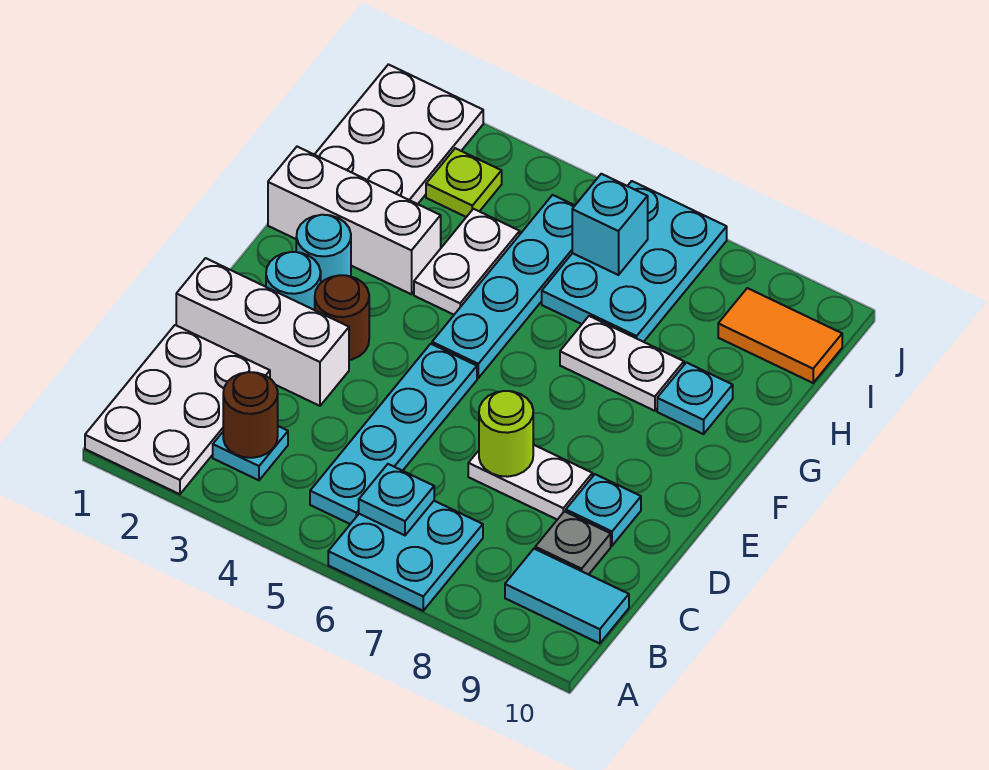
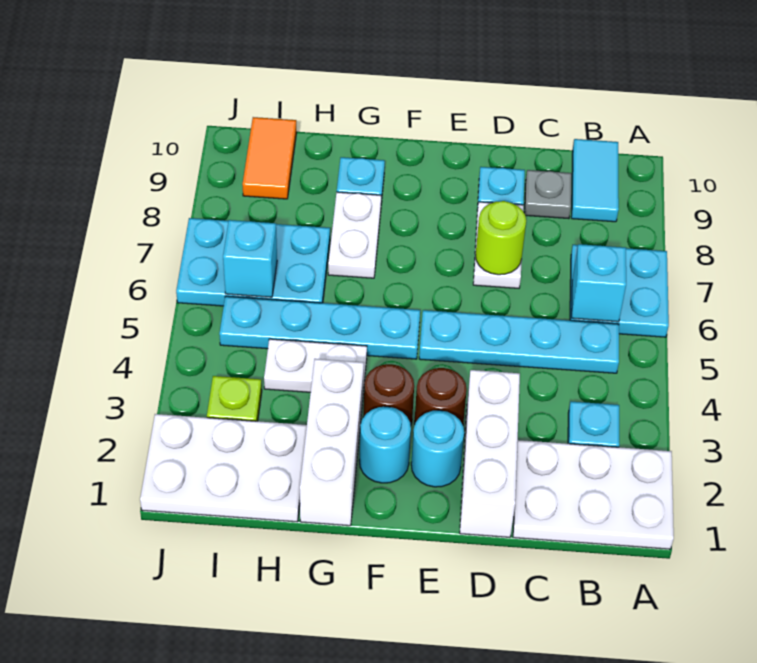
brown round brick B3 level 2 -> brown round brick F3 level 1
cyan plate B6 level 2 -> cyan brick B6 level 2

